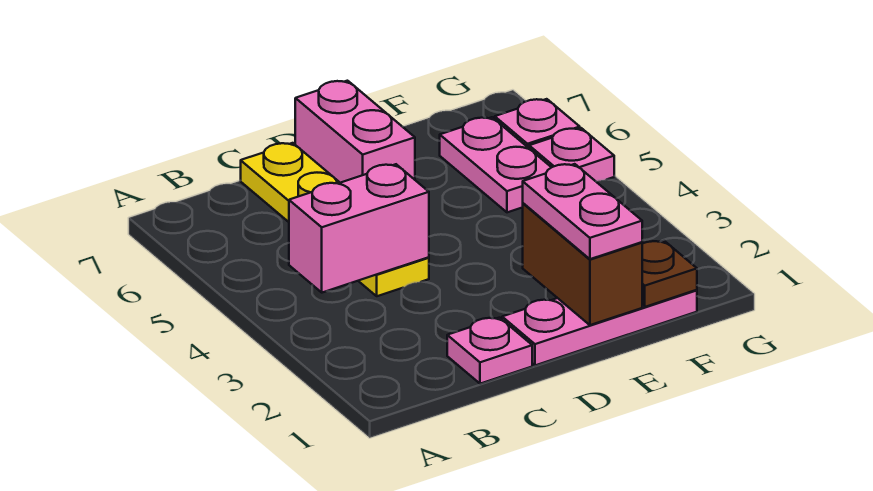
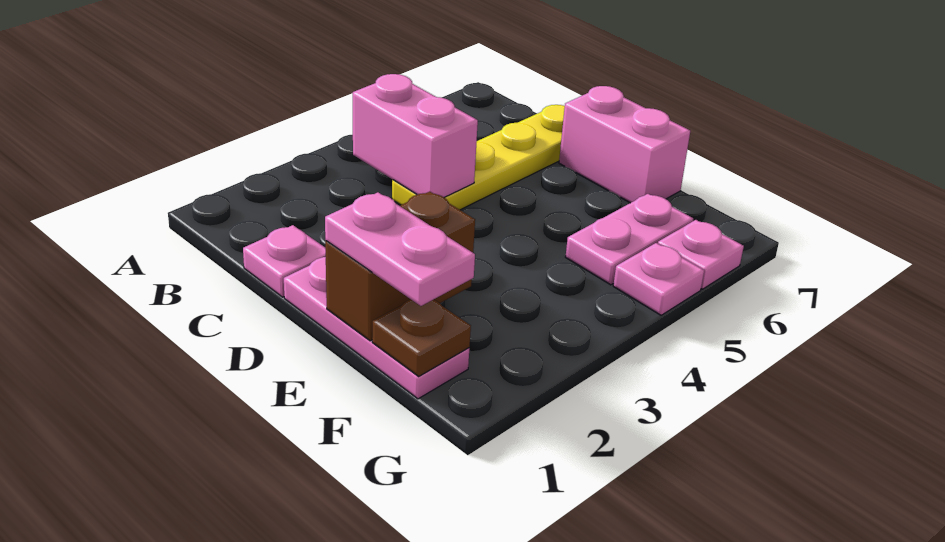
pink brick D6:D7 level 1 -> pink brick D7:E7 level 1
pink plate E1:E2 level 3 -> pink plate E1:F1 level 3

